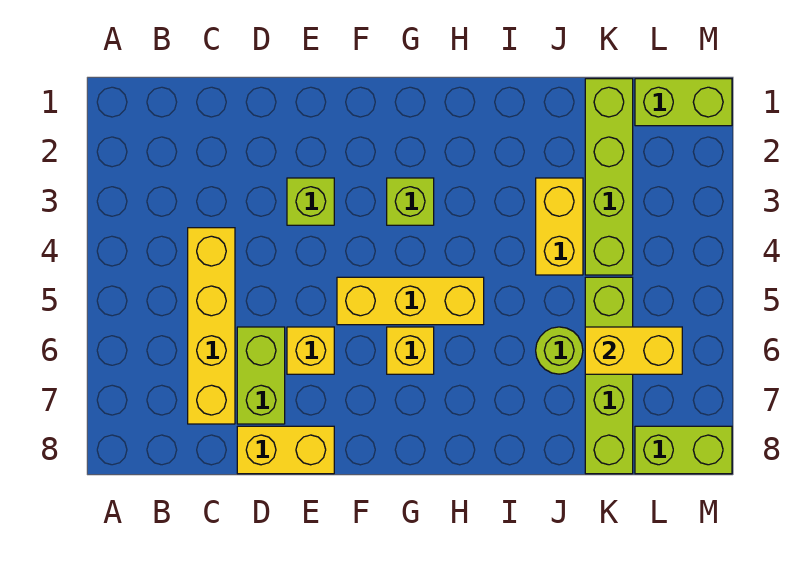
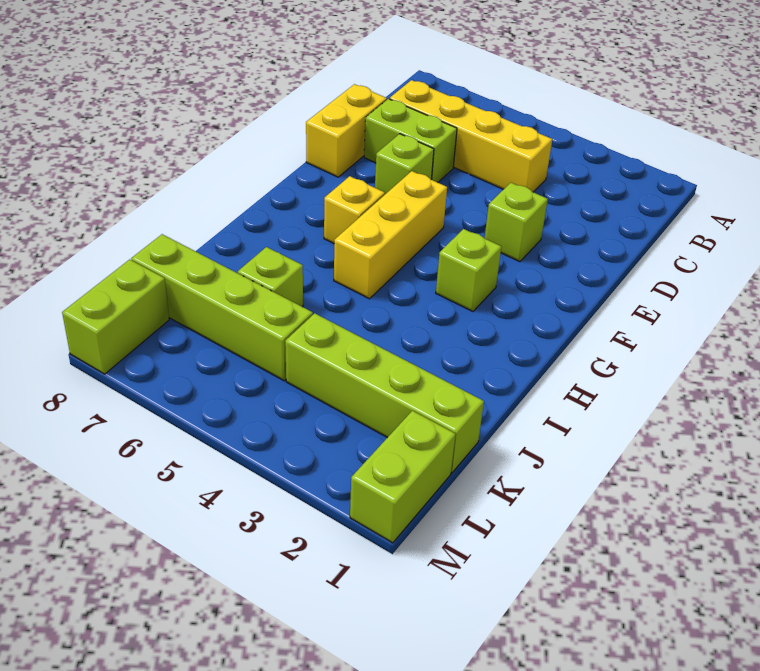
yellow brick E6 level 1 -> lime brick E6 level 1
yellow brick J3:J4 level 1 -> none
lime round brick J6 level 1 -> lime brick J6 level 1
yellow brick K6:L6 level 2 -> none

